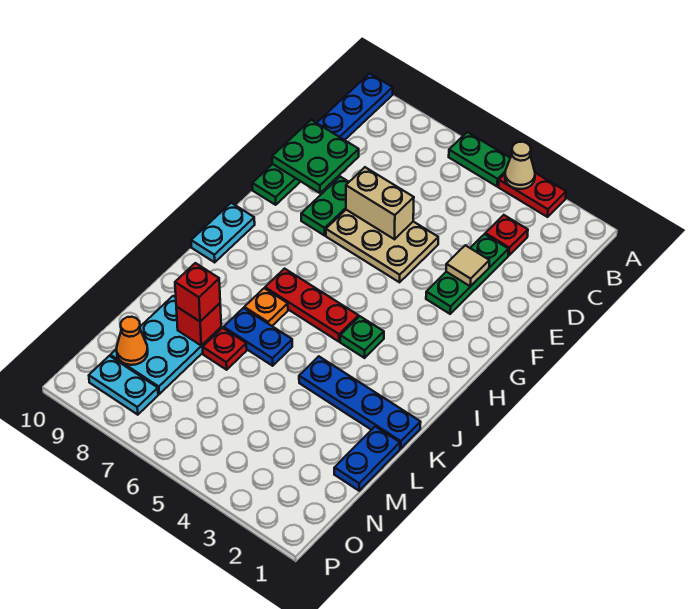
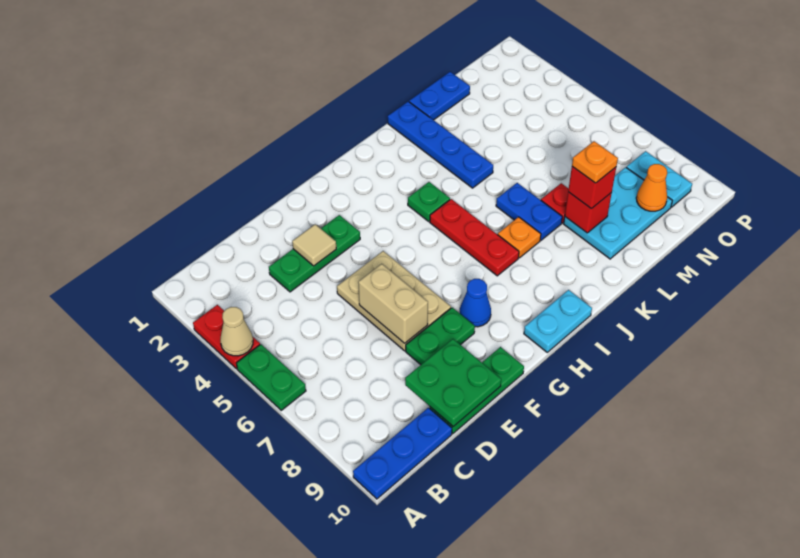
red plate C3 level 1 -> none
none -> blue cone G8 level 1
none -> orange plate L8 level 4

